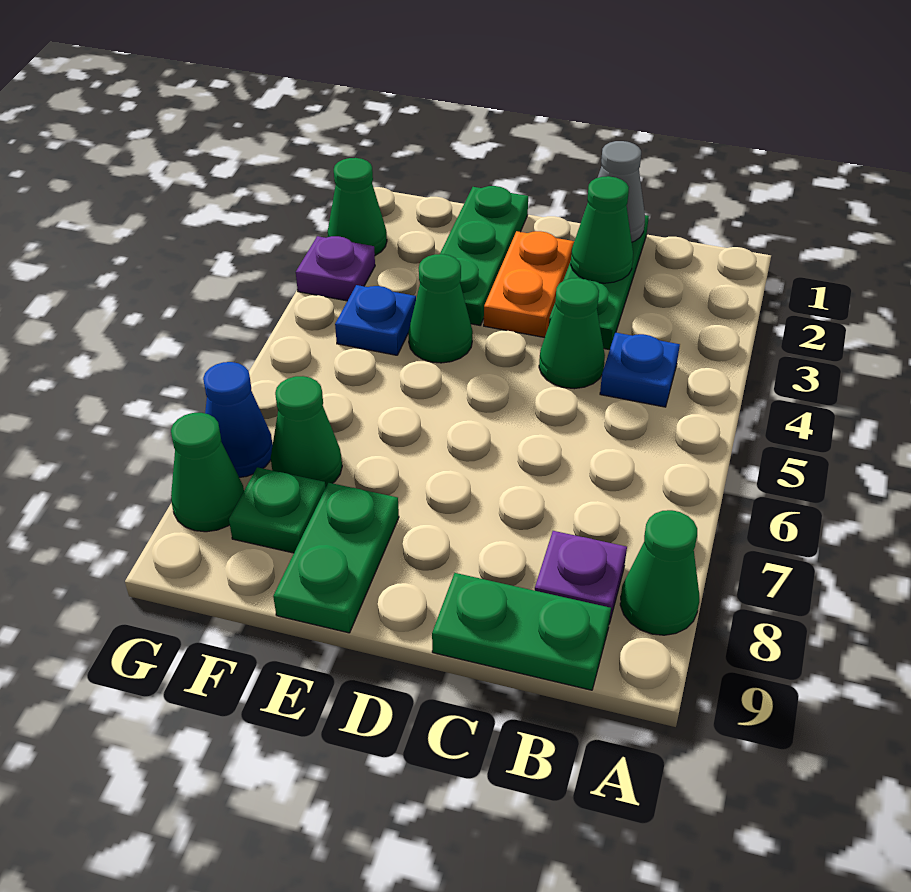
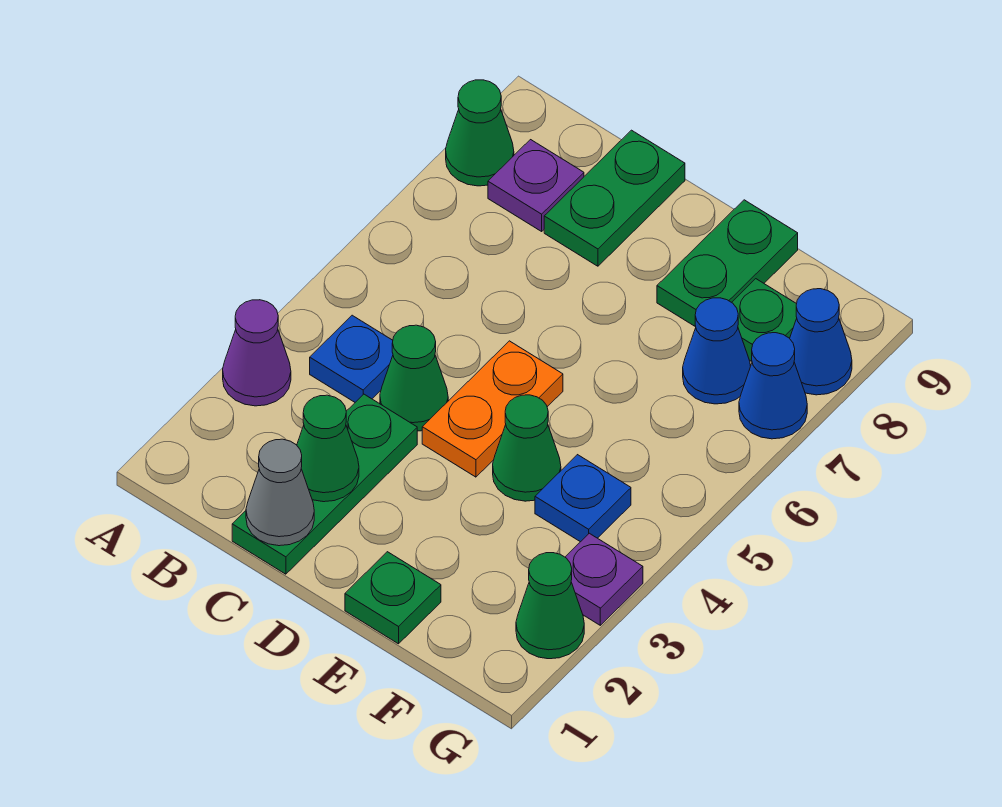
none -> purple cone A3 level 1
green plate B9:C9 level 1 -> green plate C8:C9 level 1
orange plate D2:D3 level 1 -> orange plate D4:D5 level 1
green plate E1:E3 level 1 -> green plate E1 level 1
green cone F7 level 1 -> blue cone F7 level 1
green cone G8 level 1 -> blue cone G8 level 1

